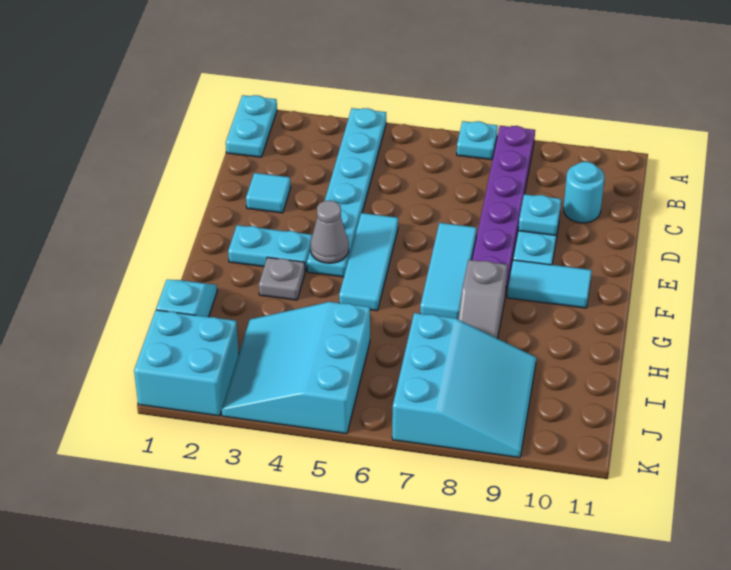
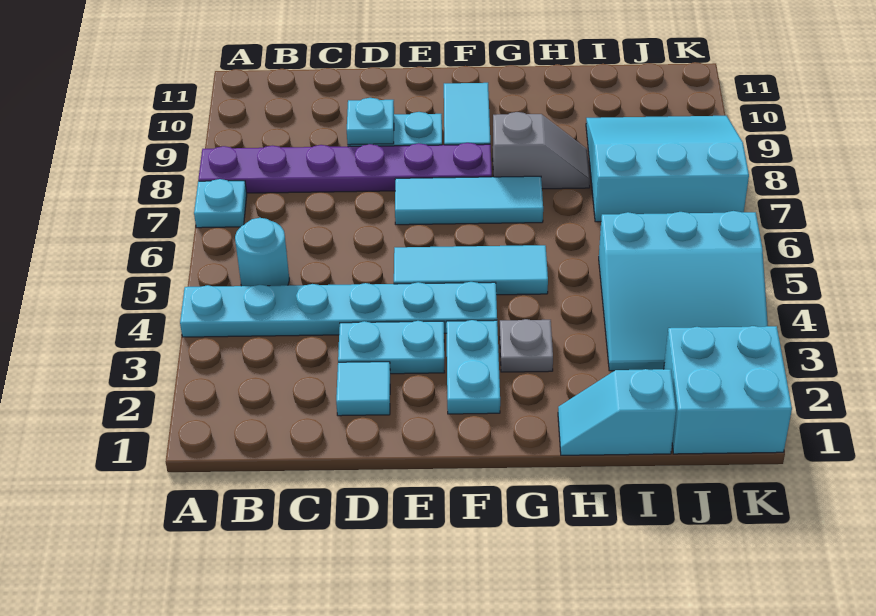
cyan plate A1:B1 level 1 -> cyan plate D3:E3 level 1
cyan round brick C10 level 1 -> cyan round brick B5 level 1
grey cone F4 level 2 -> none

